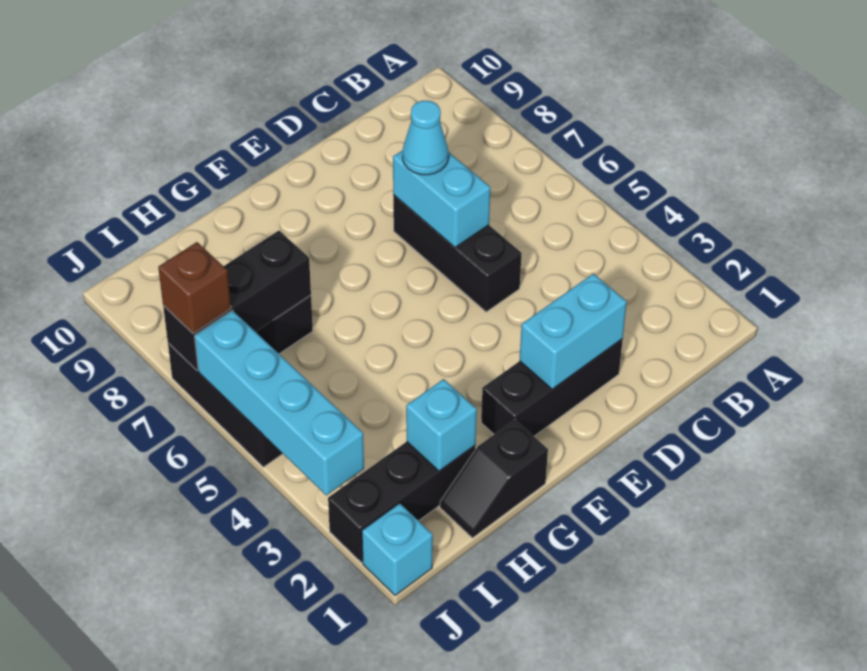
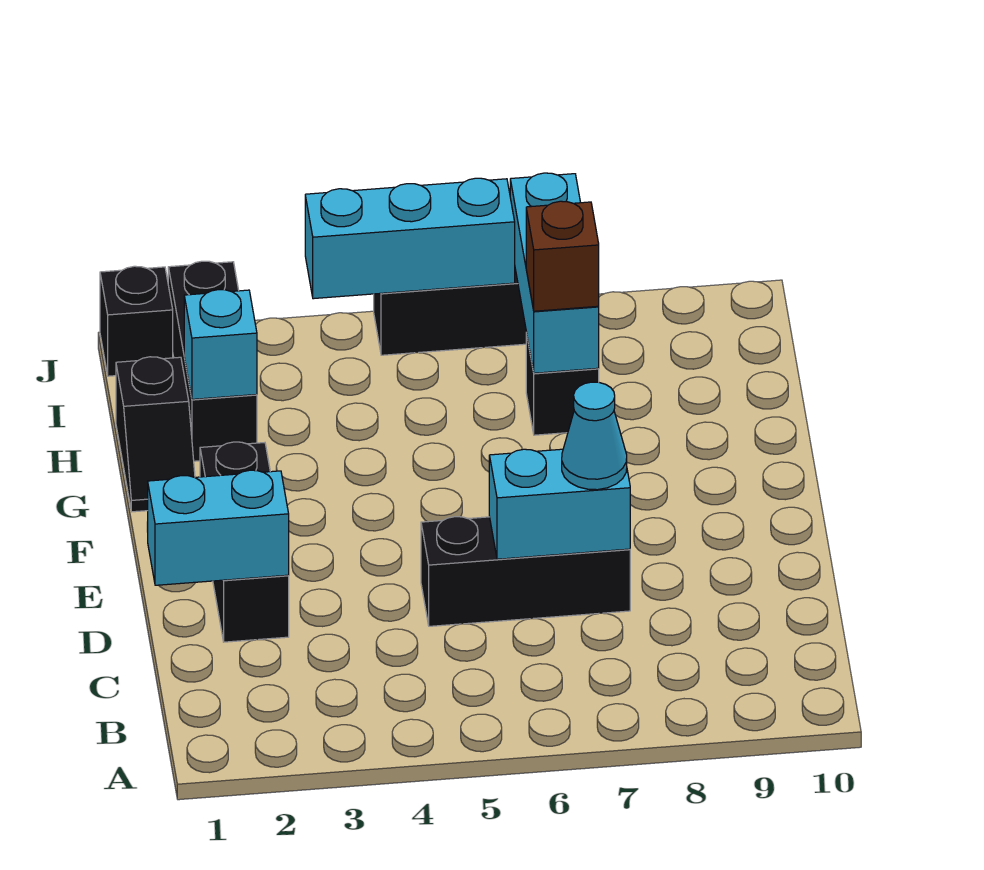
cyan brick D2:E2 level 2 -> cyan brick D1:D2 level 2
black slope G1:H1 level 1 top G -> black slope G1:H1 level 1 top H
black brick H7:J7 level 2 -> cyan brick H7:J7 level 2
cyan brick J1 level 1 -> black brick J1 level 1
cyan brick J3:J6 level 2 -> cyan brick J4:J6 level 2
brown brick J7 level 3 -> brown brick H7 level 3

